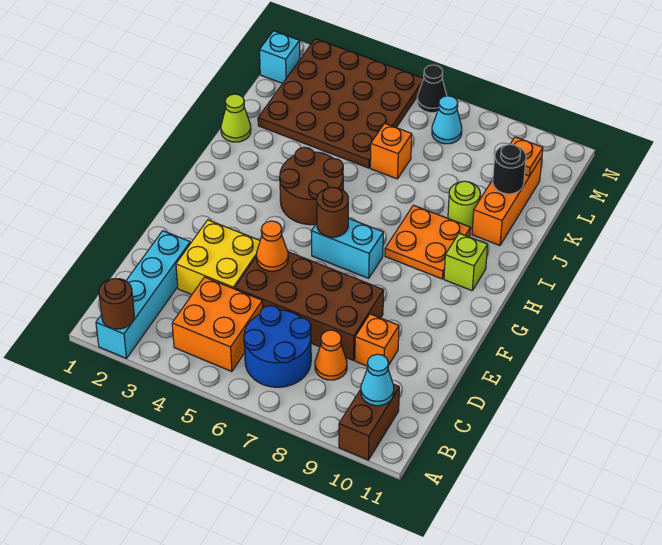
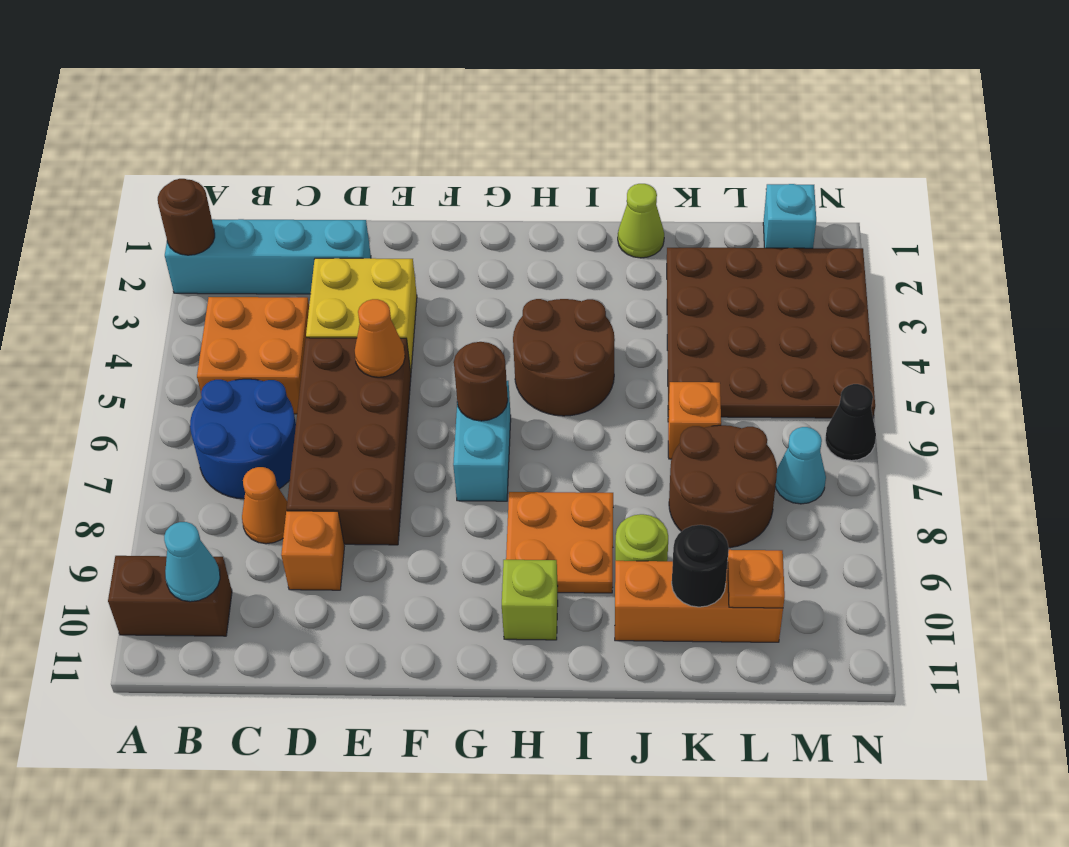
none -> brown round brick K7:L8 level 1

